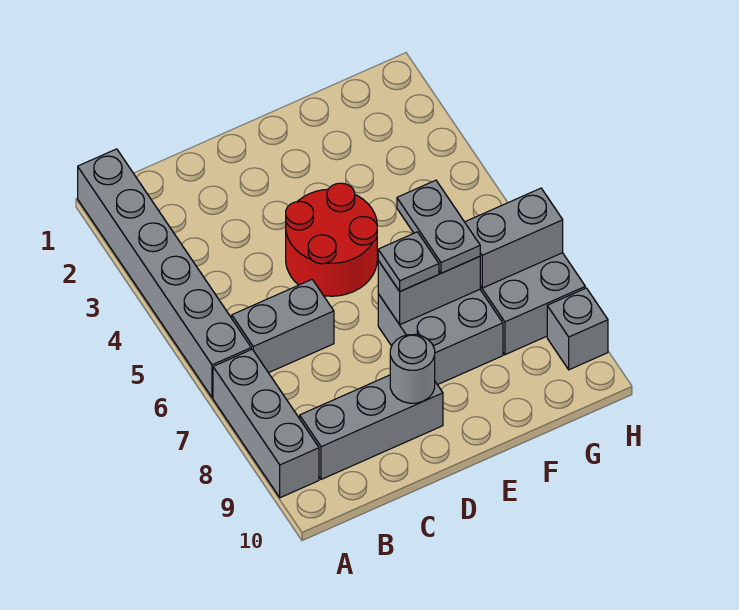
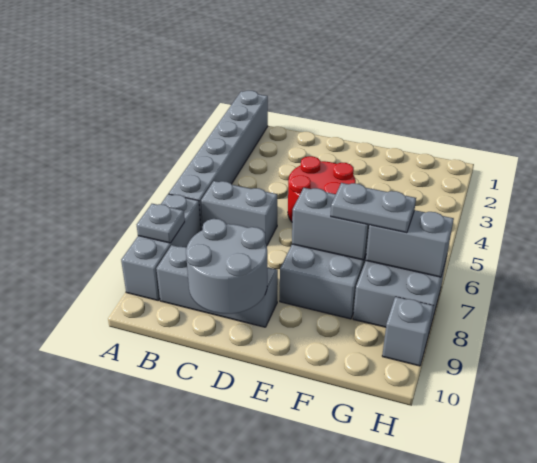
grey round brick D9 level 2 -> grey round brick C9:D10 level 2
grey plate E7 level 3 -> grey plate A8 level 2
grey plate F6:F7 level 3 -> grey plate F7:G7 level 3

